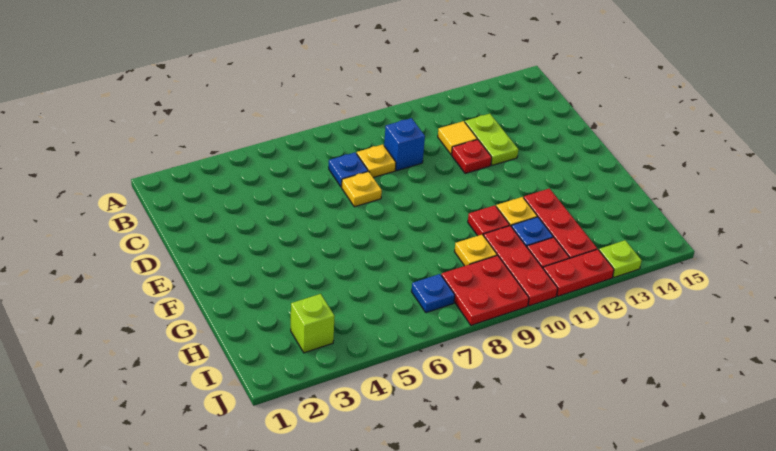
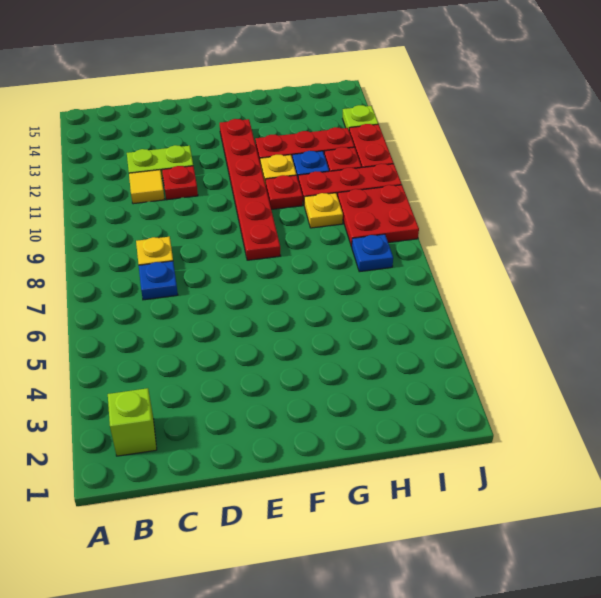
blue brick C9 level 1 -> none
yellow plate D7 level 1 -> none
none -> red plate F8:F13 level 1
lime brick I3 level 1 -> lime brick B2 level 1

